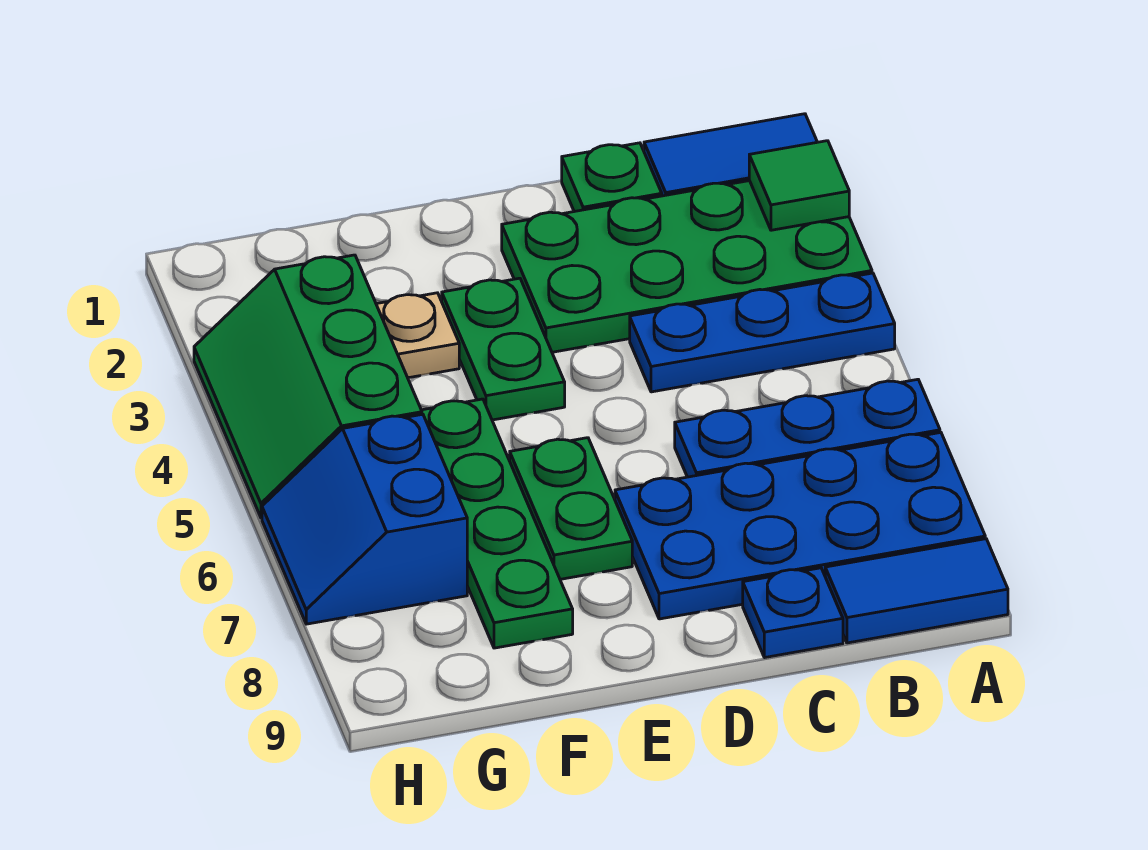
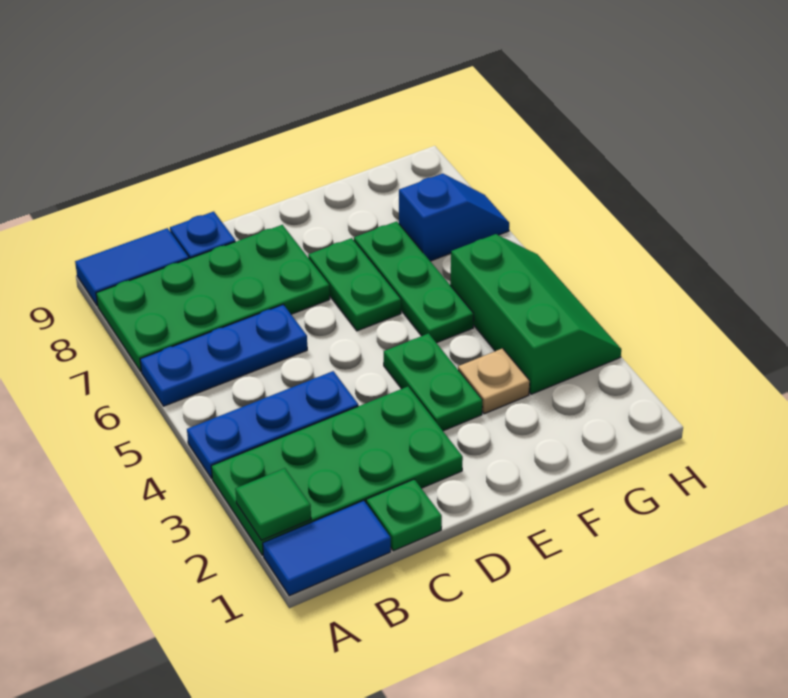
blue plate A7:D8 level 1 -> green plate A7:D8 level 1
green plate F5:F8 level 1 -> green plate F5:F7 level 1
blue slope G6:H7 level 1 top G -> blue slope G7:H7 level 1 top G

